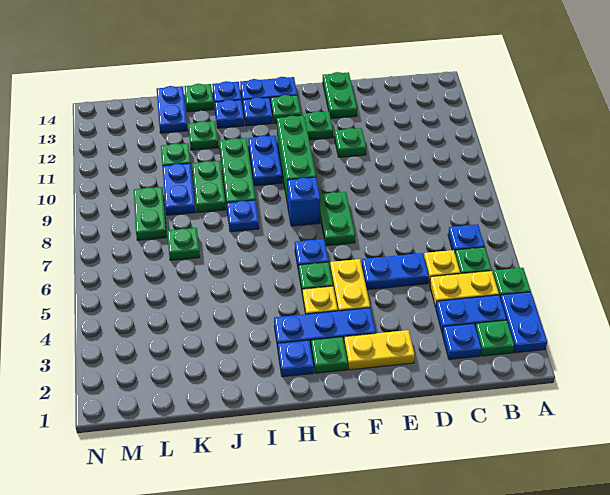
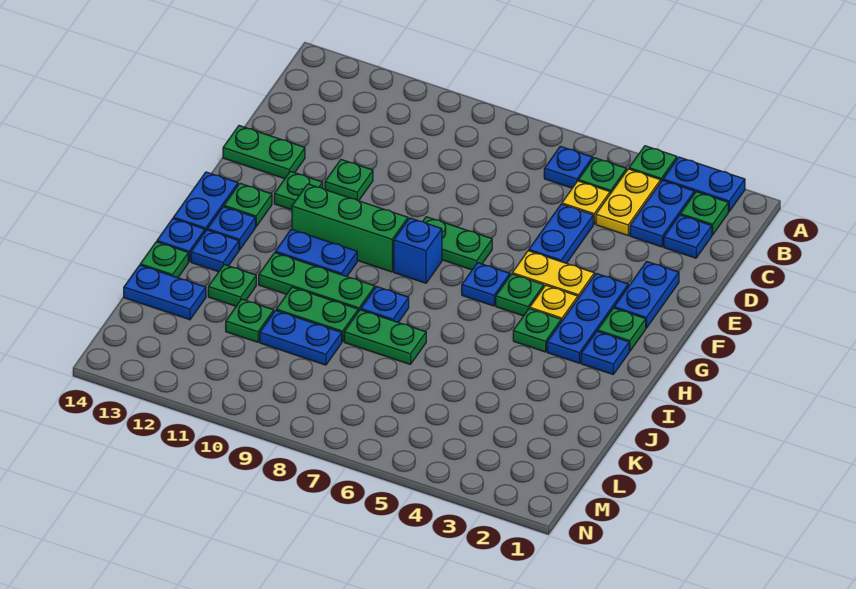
yellow plate E2:F2 level 1 -> blue plate E2:F2 level 1
green plate K7 level 1 -> green plate H4 level 1
green plate L8:L9 level 1 -> green plate J7:J8 level 1

